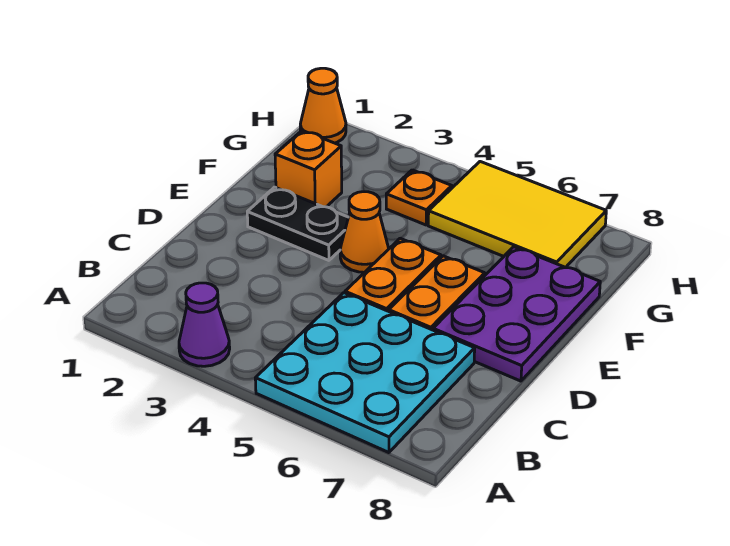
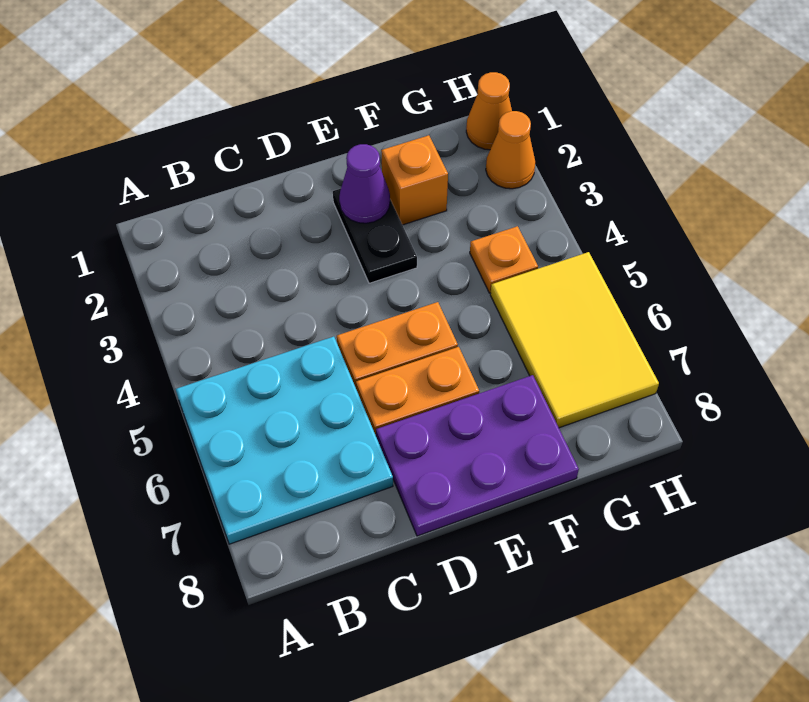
purple cone A3 level 1 -> purple cone E2 level 2
orange cone E4 level 1 -> orange cone H2 level 1

